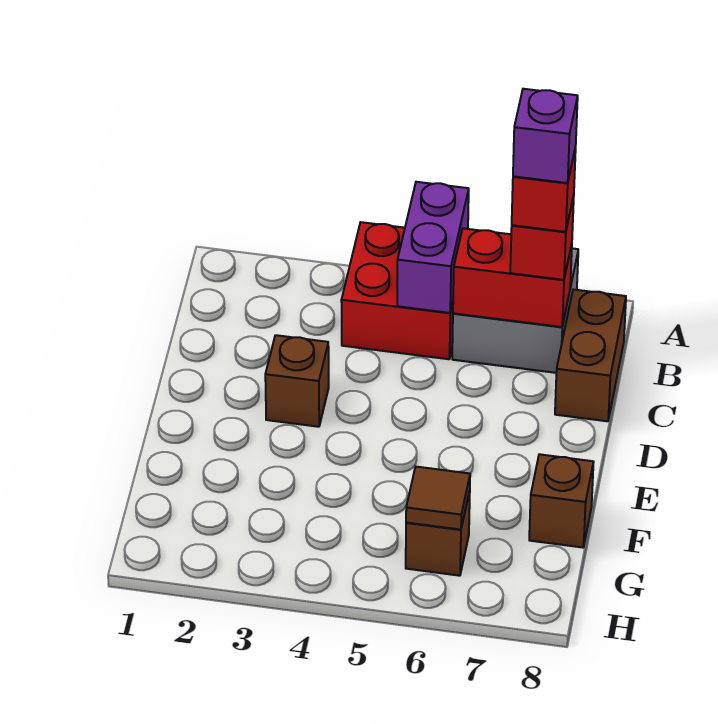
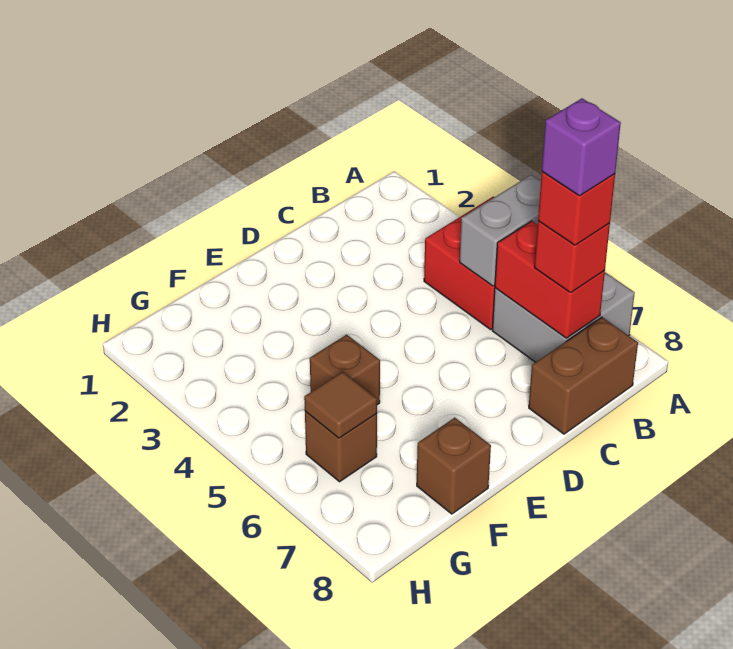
purple brick A5:B5 level 2 -> grey brick A5:B5 level 2
brown brick D3 level 1 -> brown brick F5 level 1

